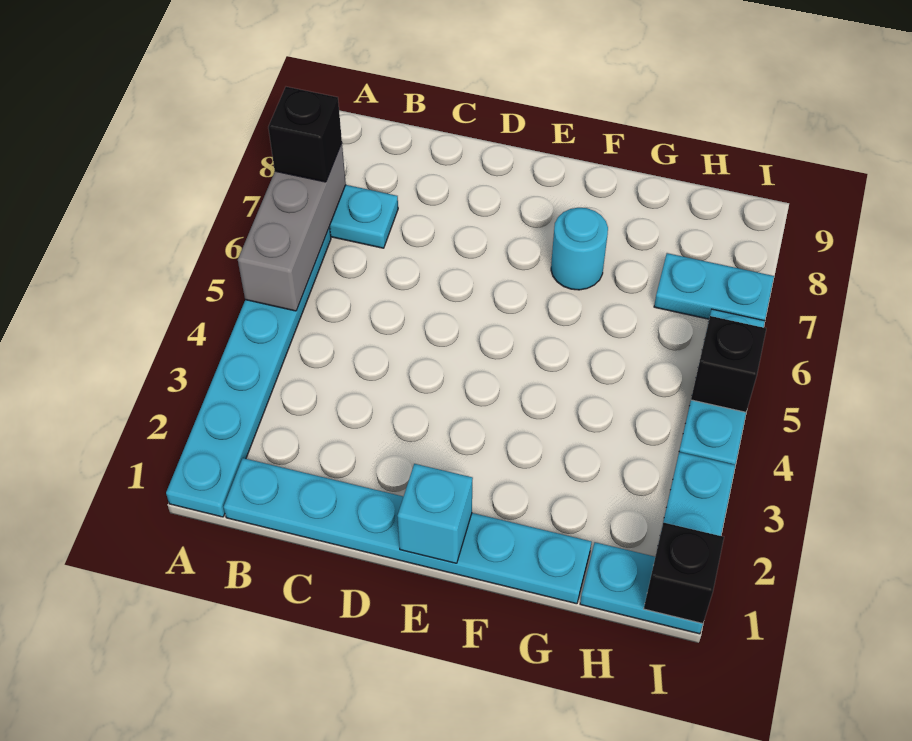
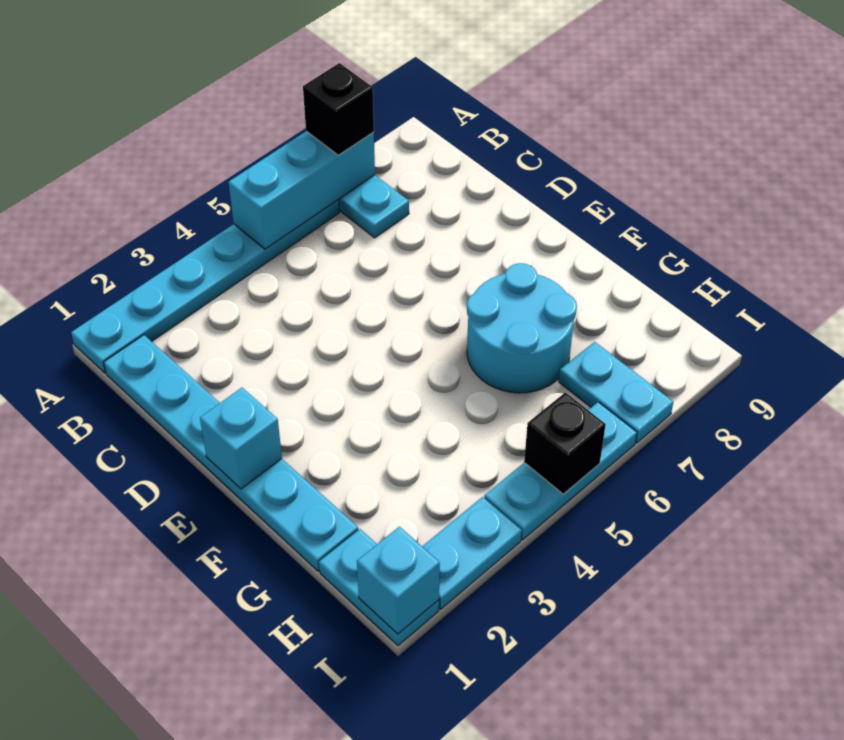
grey brick A5:A7 level 2 -> cyan brick A5:A7 level 2
cyan round brick F7 level 1 -> cyan round brick F6:G7 level 1
black brick I1 level 2 -> cyan brick I1 level 2

